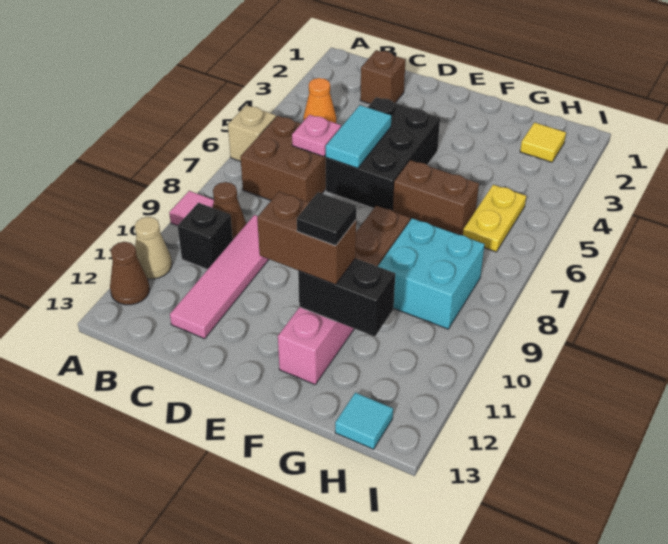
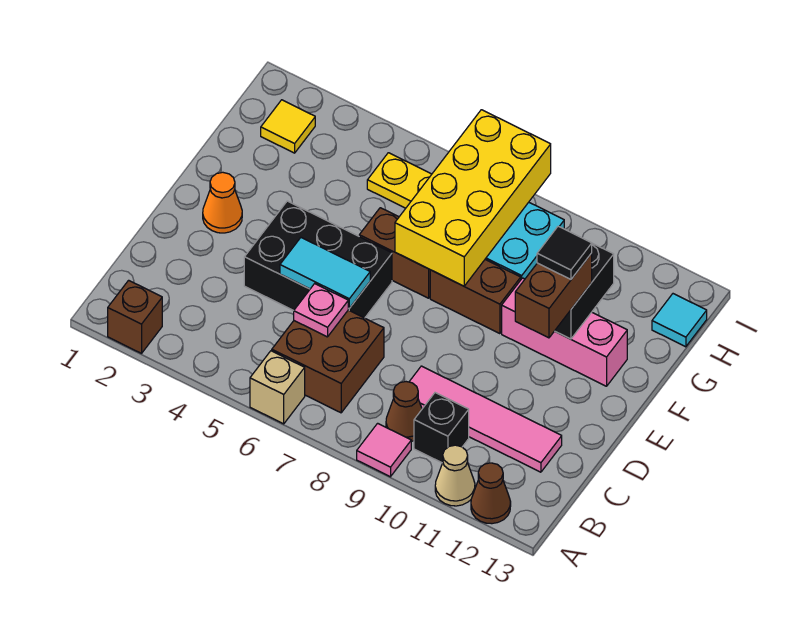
orange cone B4 level 1 -> orange cone E2 level 1
brown brick C2 level 1 -> brown brick A2 level 1
brown brick F6:G6 level 1 -> brown brick F6:F7 level 1
none -> yellow brick F7:I8 level 2

